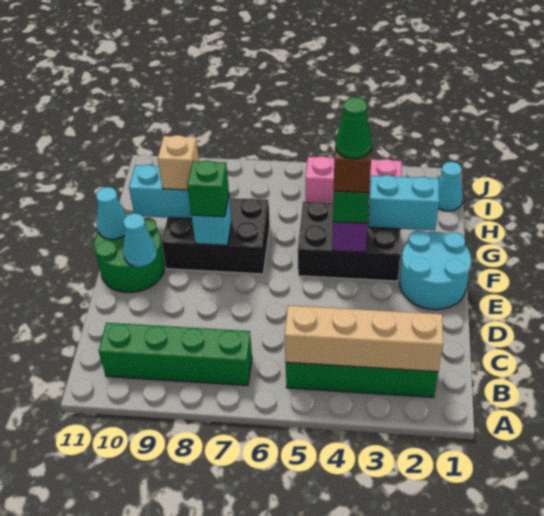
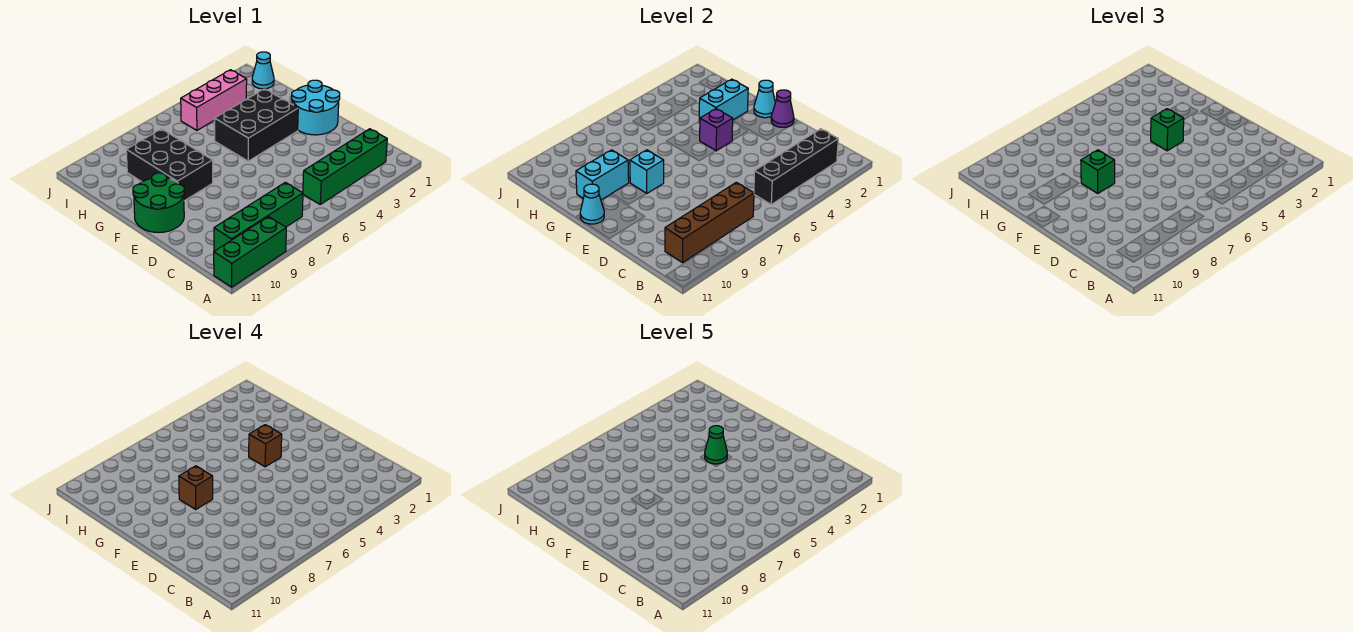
none -> green brick A9:A11 level 1
tan brick B2:B5 level 2 -> black brick B2:B5 level 2
none -> brown brick B7:B10 level 2
none -> purple cone E1 level 2
cyan cone E10 level 2 -> cyan cone F1 level 2
black brick F7:G9 level 1 -> black brick F8:H9 level 1
none -> brown brick F8 level 4
tan brick G9 level 3 -> none

